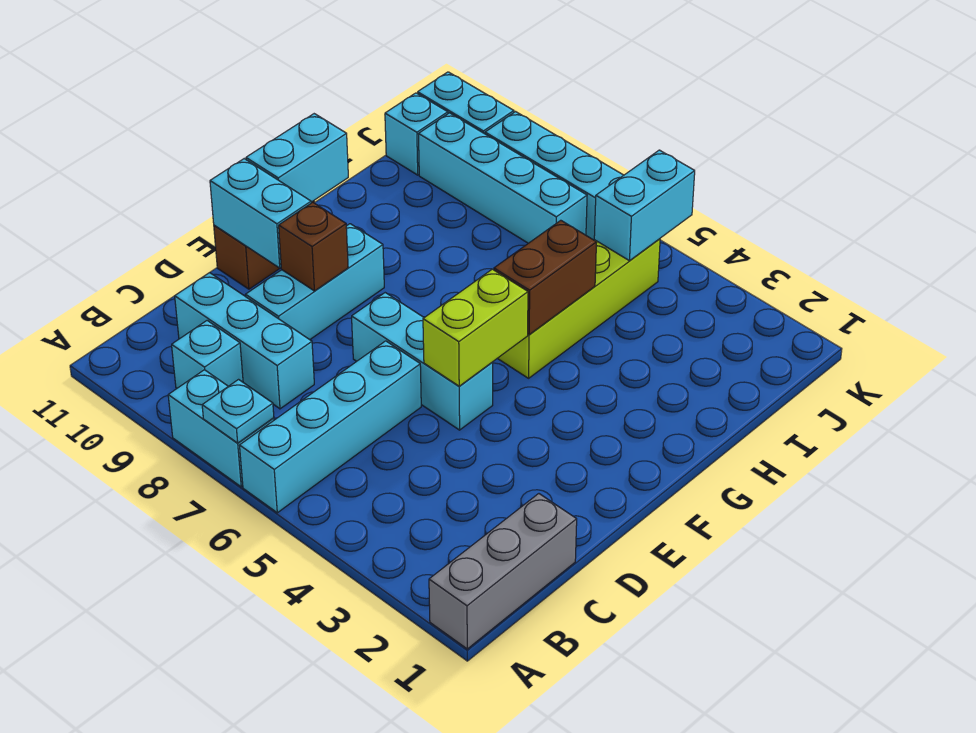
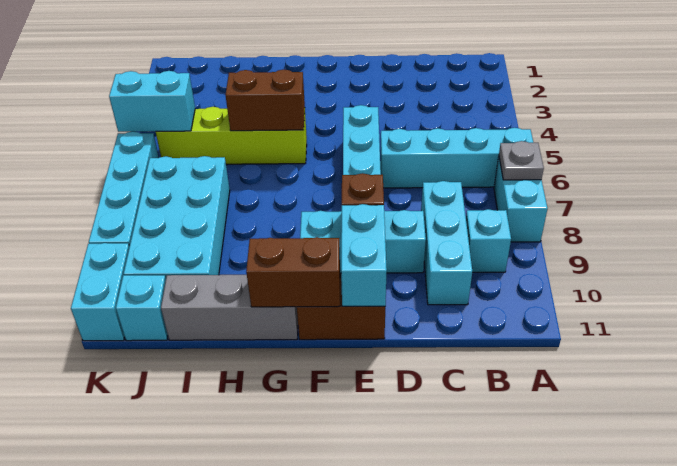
grey brick A1:C1 level 1 -> grey brick G11:I11 level 1
cyan plate A7 level 2 -> grey plate A7 level 2
lime brick E5:F5 level 2 -> none
cyan brick F11:G11 level 2 -> brown brick F11:G11 level 2
cyan brick J7:J10 level 1 -> cyan brick I7:J10 level 1

